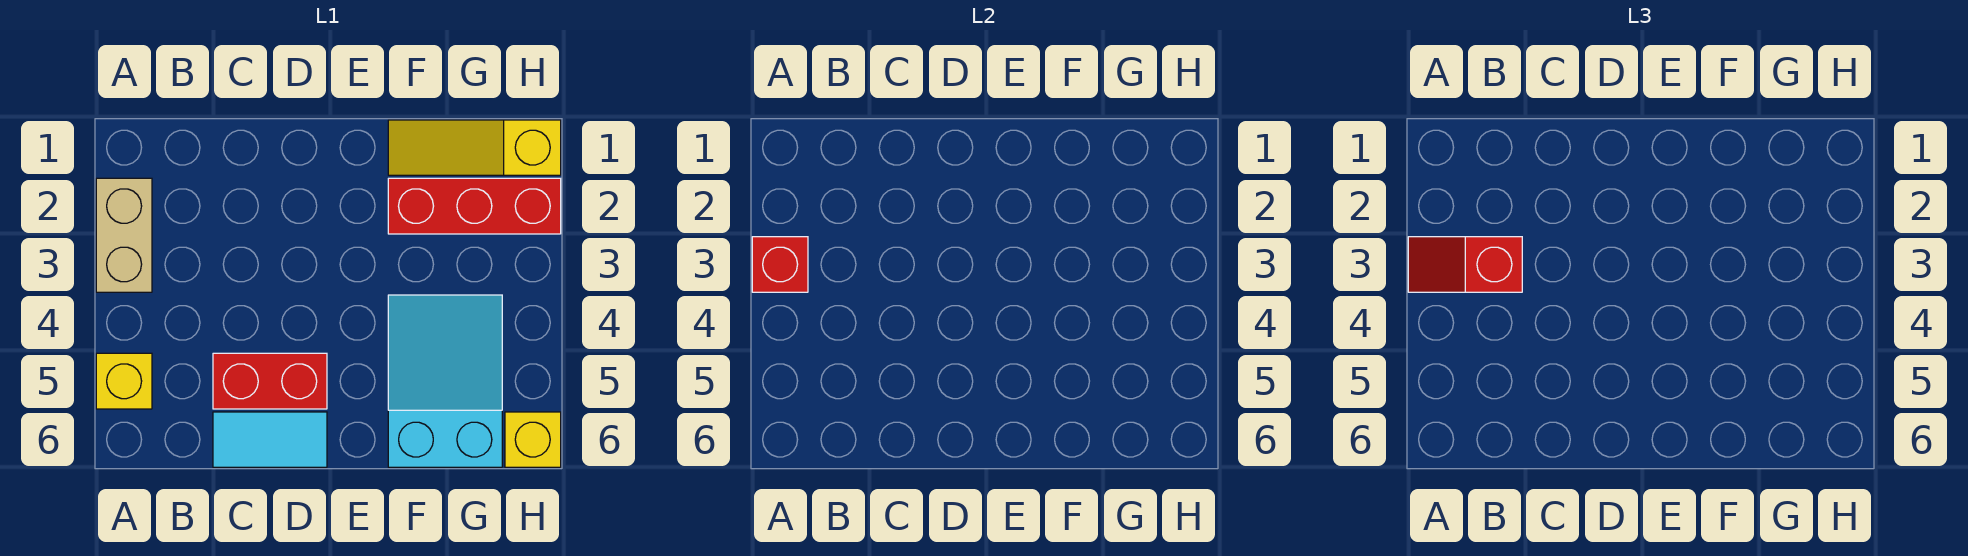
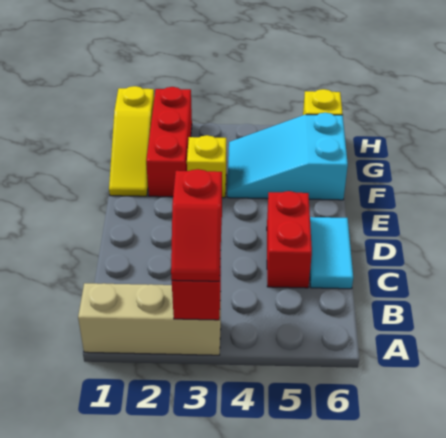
tan brick A2:A3 level 1 -> tan brick A1:A3 level 1
yellow brick A5 level 1 -> yellow brick F3 level 1

